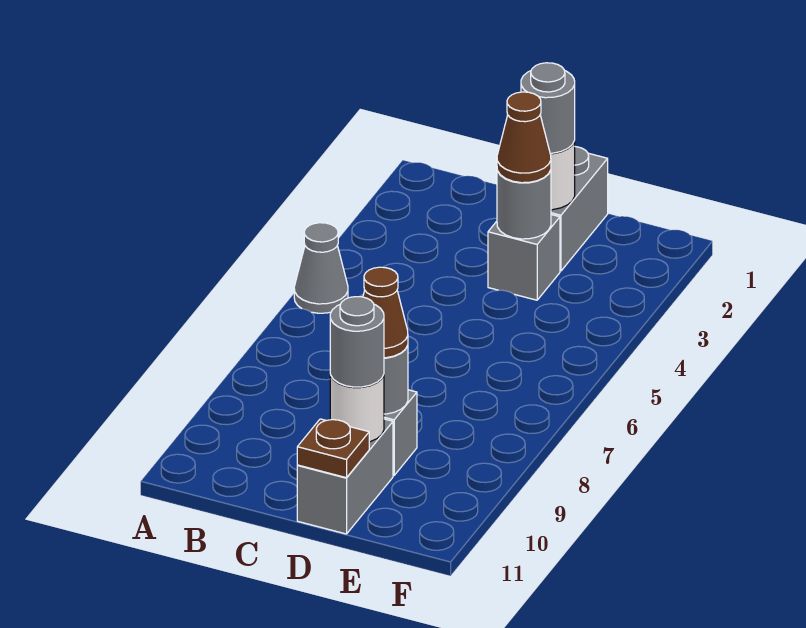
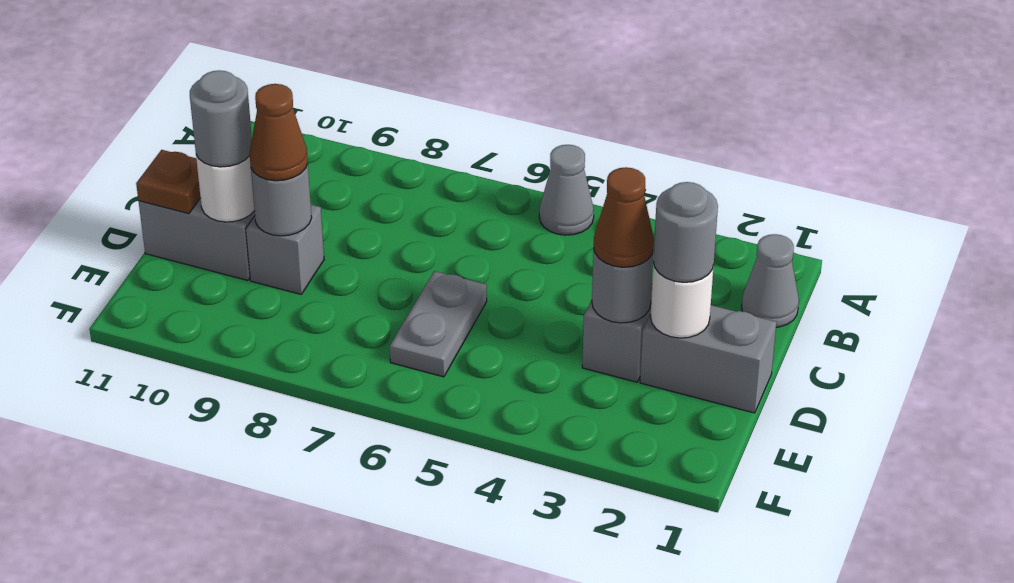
none -> grey cone B1 level 1
none -> grey plate D6:E6 level 1

